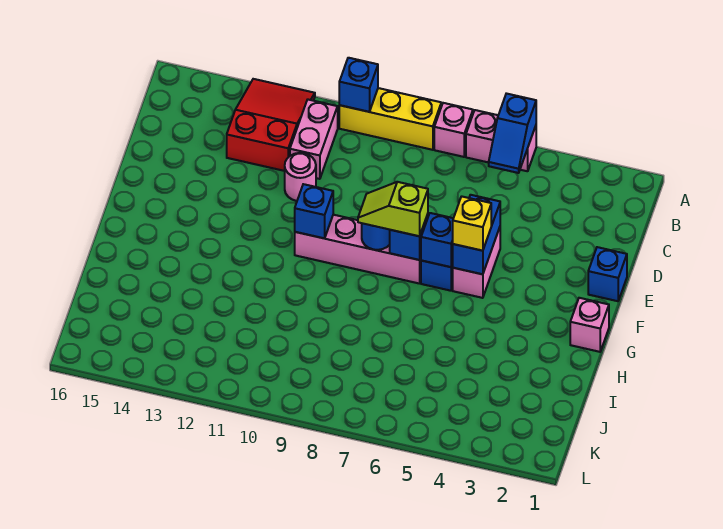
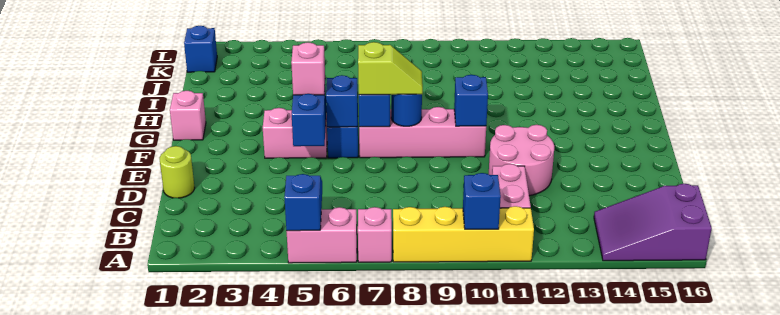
yellow brick A8:A10 level 1 -> yellow brick A8:A11 level 1
red slope A12:C13 level 1 top C -> none
none -> purple slope A14:B16 level 1 top 16
none -> lime round brick D1 level 1
pink round brick D11 level 1 -> pink round brick D11:E12 level 1
blue brick E1 level 1 -> blue brick K1 level 1
pink brick E5:F5 level 1 -> pink brick F4:F5 level 1
yellow brick F5 level 3 -> pink brick F5 level 3

